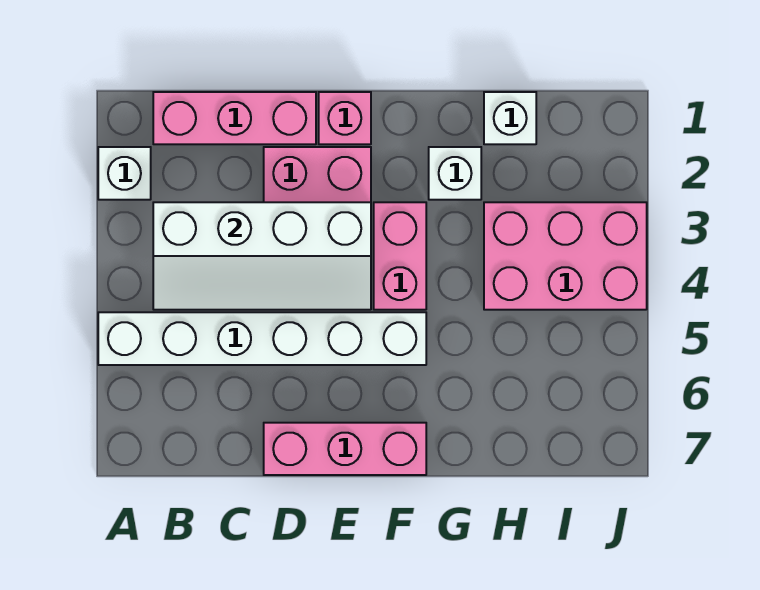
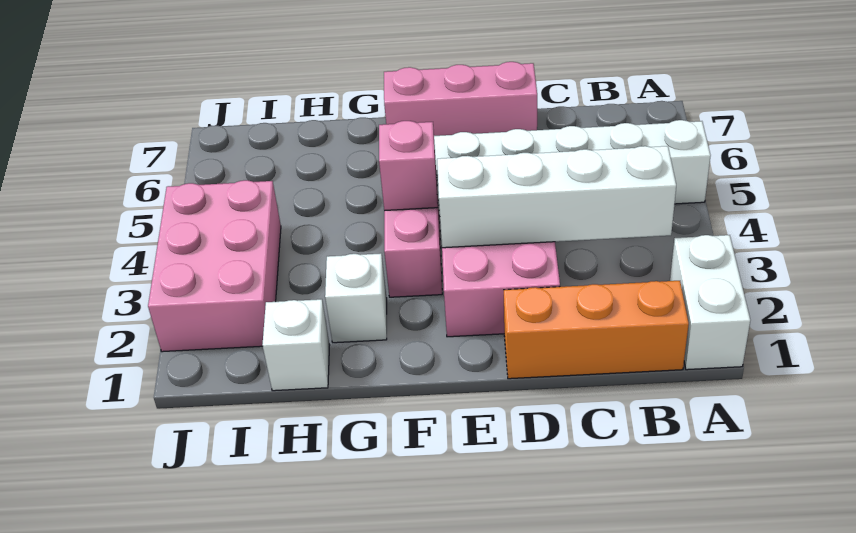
white brick A2 level 1 -> white brick A1:A2 level 1
pink brick B1:D1 level 1 -> orange brick B1:D1 level 1
pink brick E1 level 1 -> pink brick F4 level 2
pink brick H3:J4 level 1 -> pink brick I2:J4 level 1

